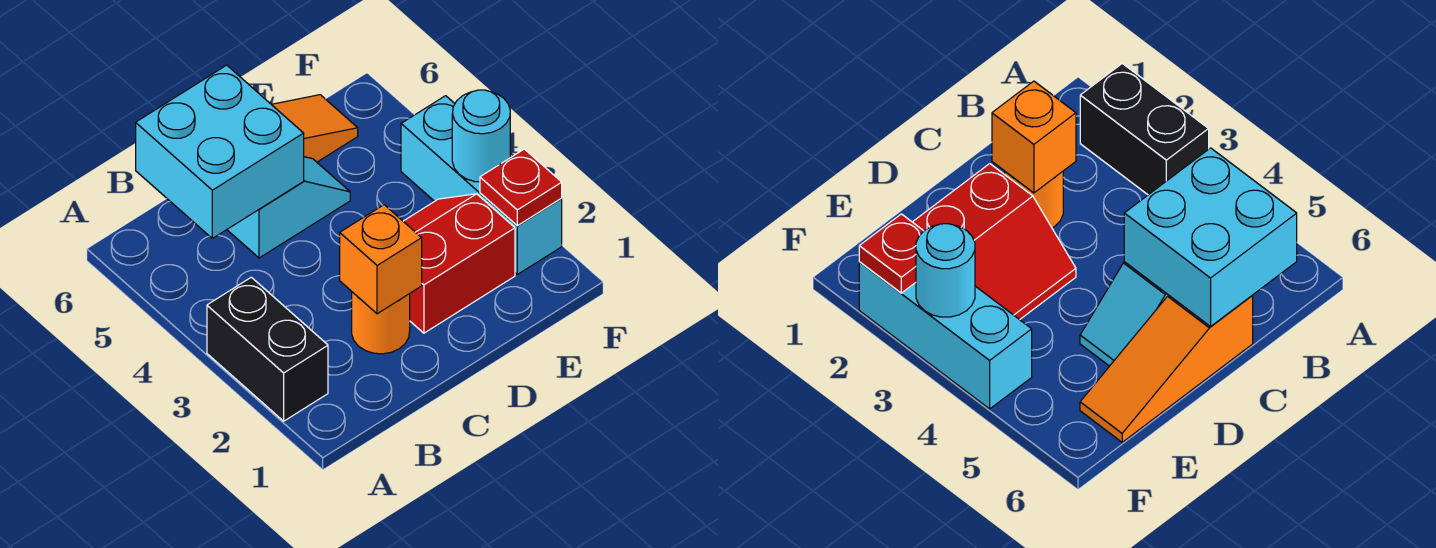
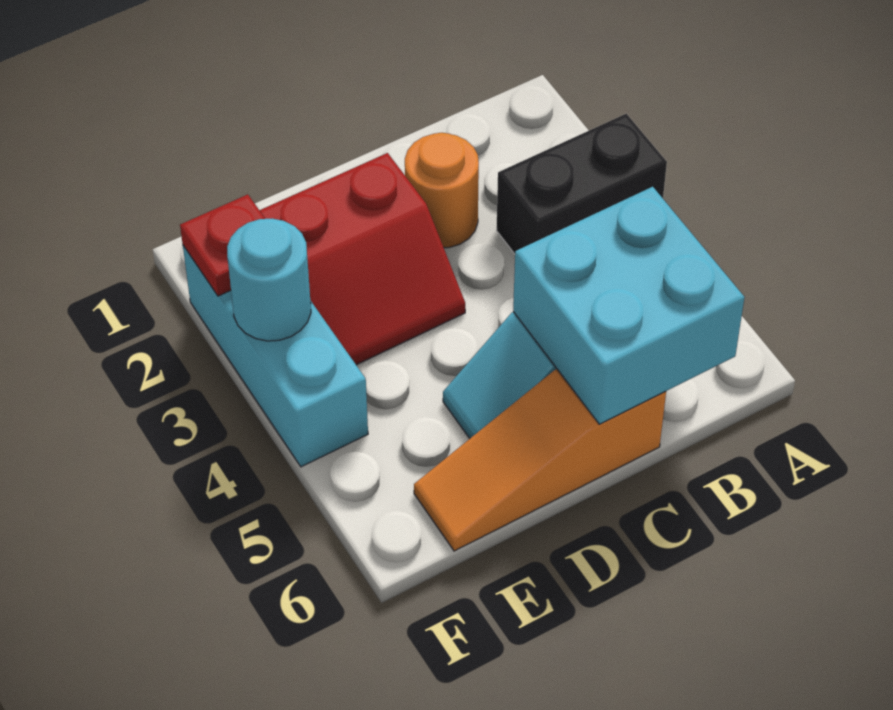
black brick A2:A3 level 1 -> black brick A3:B3 level 1
orange brick C2 level 2 -> none

